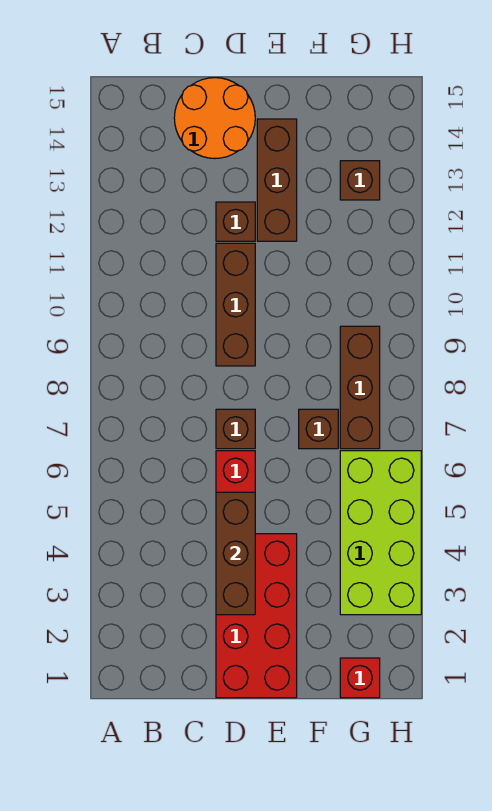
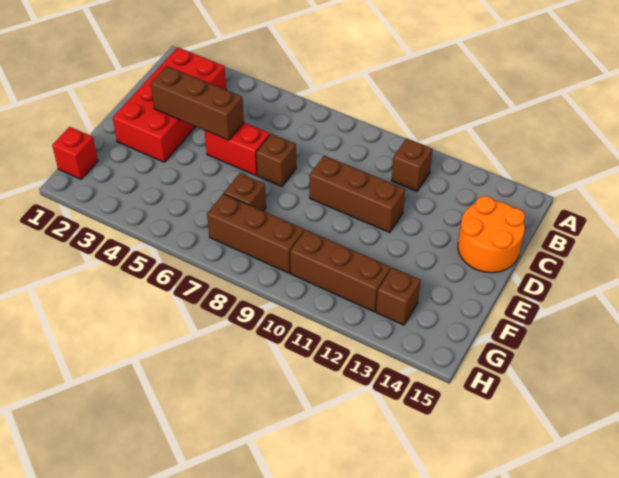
red brick D1:E4 level 1 -> red brick B2:E3 level 1
brown brick D12 level 1 -> brown brick B11 level 1
brown brick E12:E14 level 1 -> brown brick G10:G12 level 1
lime brick G3:H6 level 1 -> none

